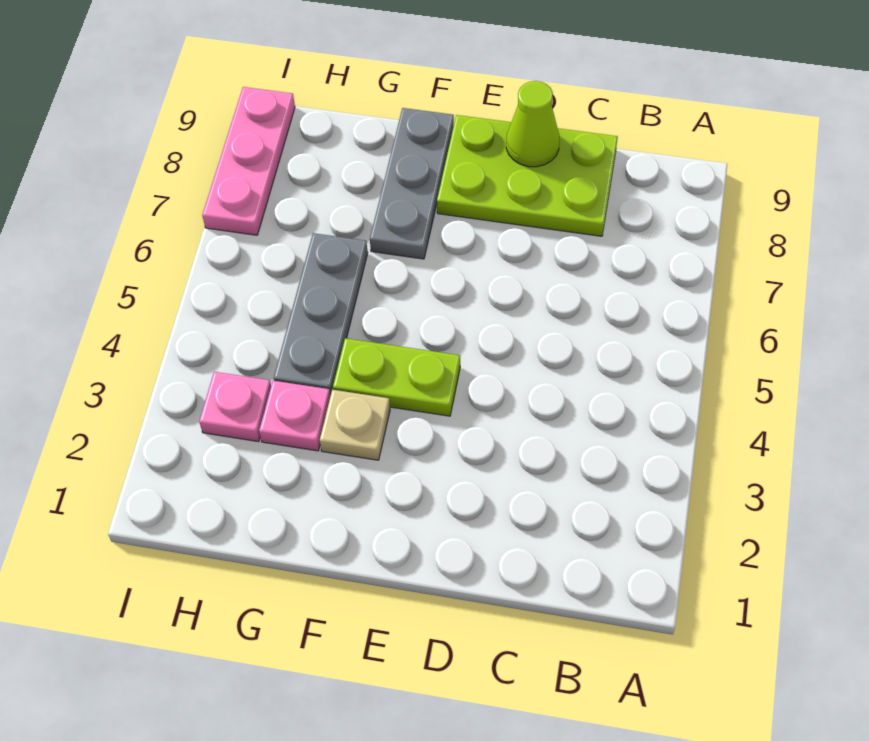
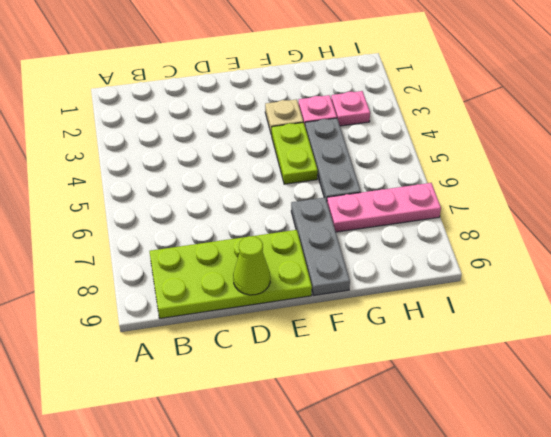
lime plate C8:E9 level 1 -> lime plate B8:E9 level 1
lime plate E4:F4 level 1 -> lime plate F4:F5 level 1
pink plate I7:I9 level 1 -> pink plate G7:I7 level 1

